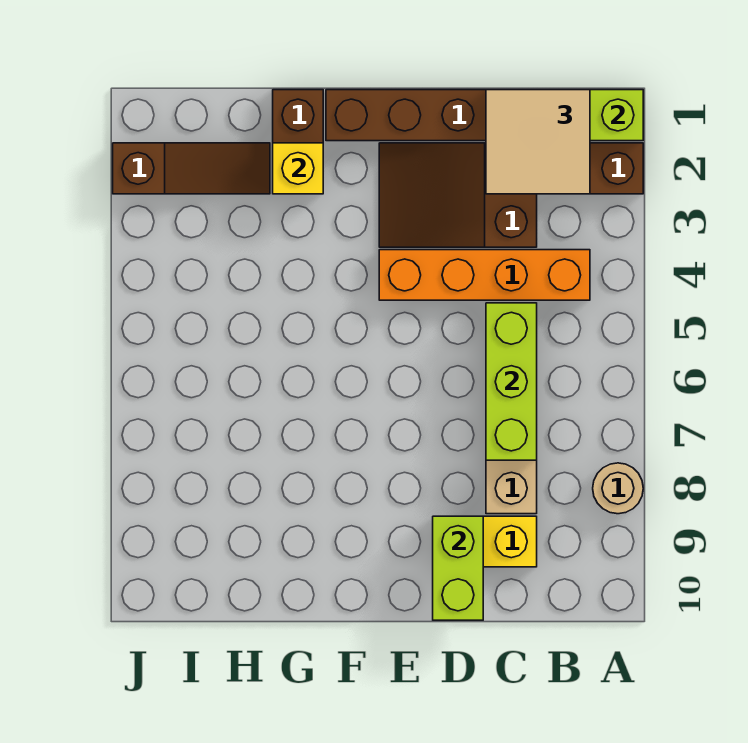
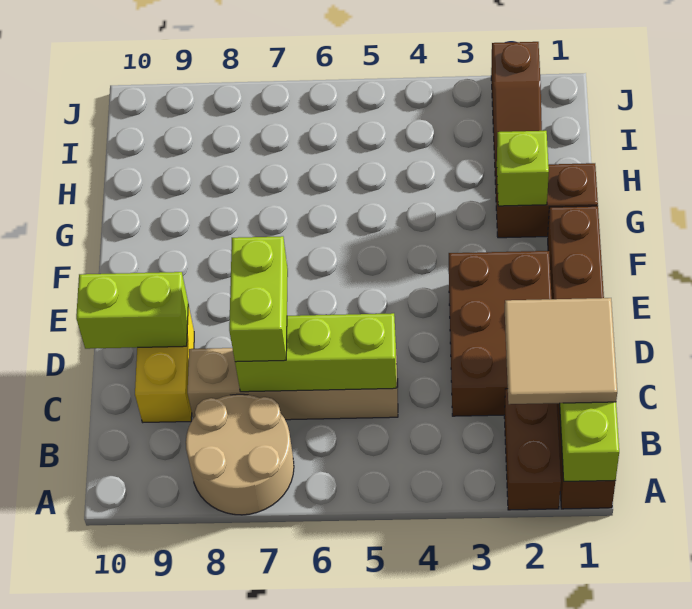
tan round brick A8 level 1 -> tan round brick A7:B8 level 1
orange brick B4:E4 level 1 -> none
brown slope C2:E3 level 1 top C -> brown brick C2:E3 level 1
none -> lime brick C7:D7 level 3
yellow brick G2 level 2 -> lime brick G2 level 2

